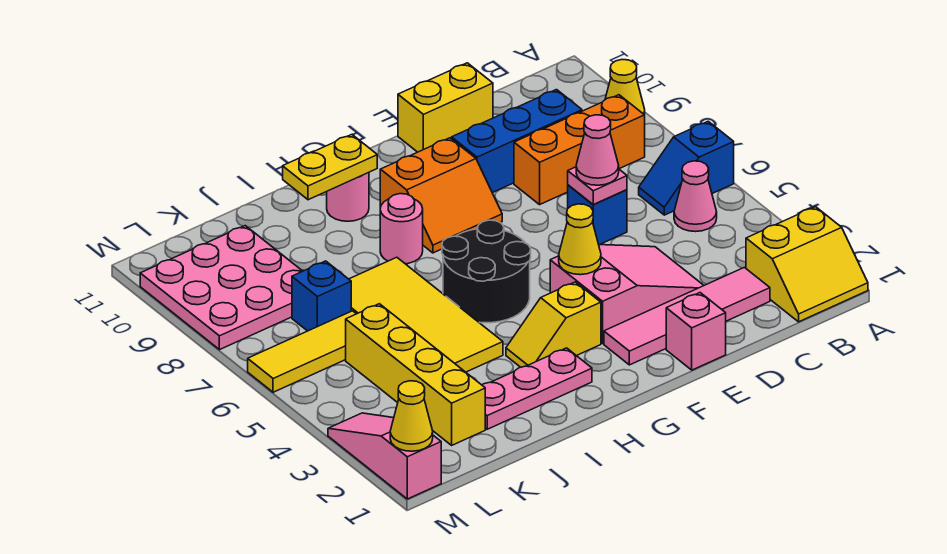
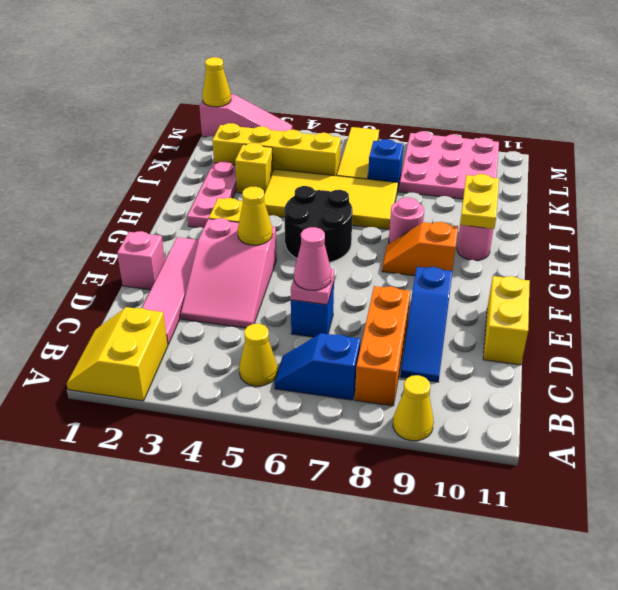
blue slope A6:B6 level 1 top A -> blue slope B6:B7 level 1 top 7
pink cone B5 level 1 -> yellow cone B5 level 1
blue brick C9:E9 level 1 -> blue slope C9:E9 level 1 top E
orange slope F8:G9 level 1 top 9 -> orange slope G8:G9 level 1 top 9
none -> yellow brick J3 level 1

